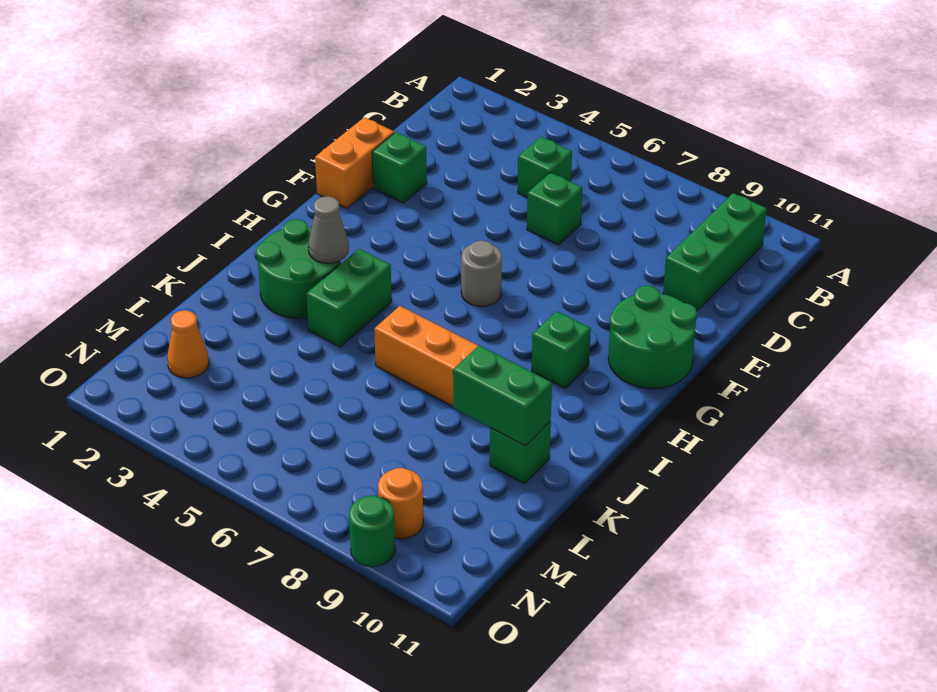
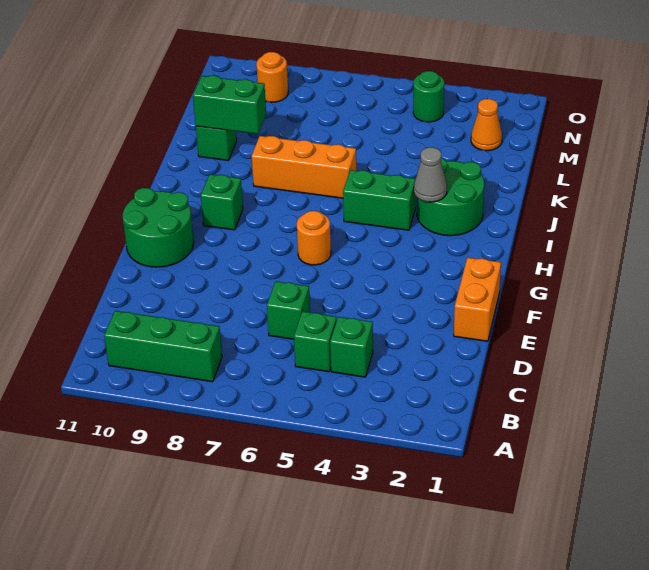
green brick B10:D10 level 1 -> green brick B8:B10 level 1
green brick E2 level 1 -> green brick C4 level 1
grey round brick G6 level 1 -> orange round brick G6 level 1
green brick I4:J4 level 1 -> green brick I4:I5 level 1
green round brick O9 level 1 -> green round brick N4 level 1

